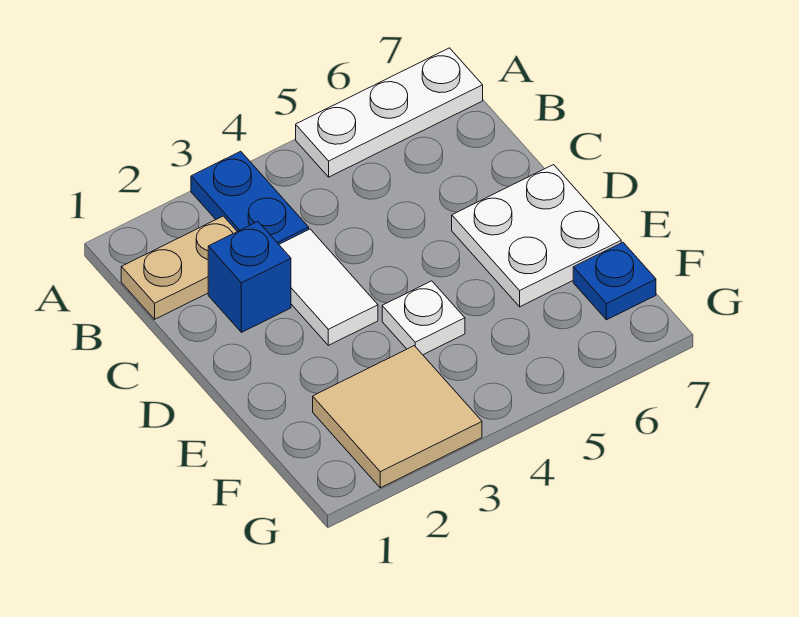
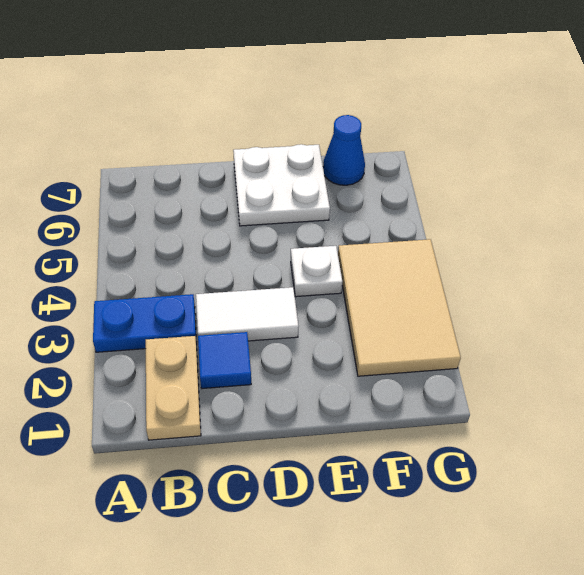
white plate A5:A7 level 1 -> none
blue brick C2 level 1 -> blue tile C2 level 1
tan tile F2:G3 level 1 -> tan tile F2:G4 level 1
blue plate F7 level 1 -> blue cone F7 level 1

